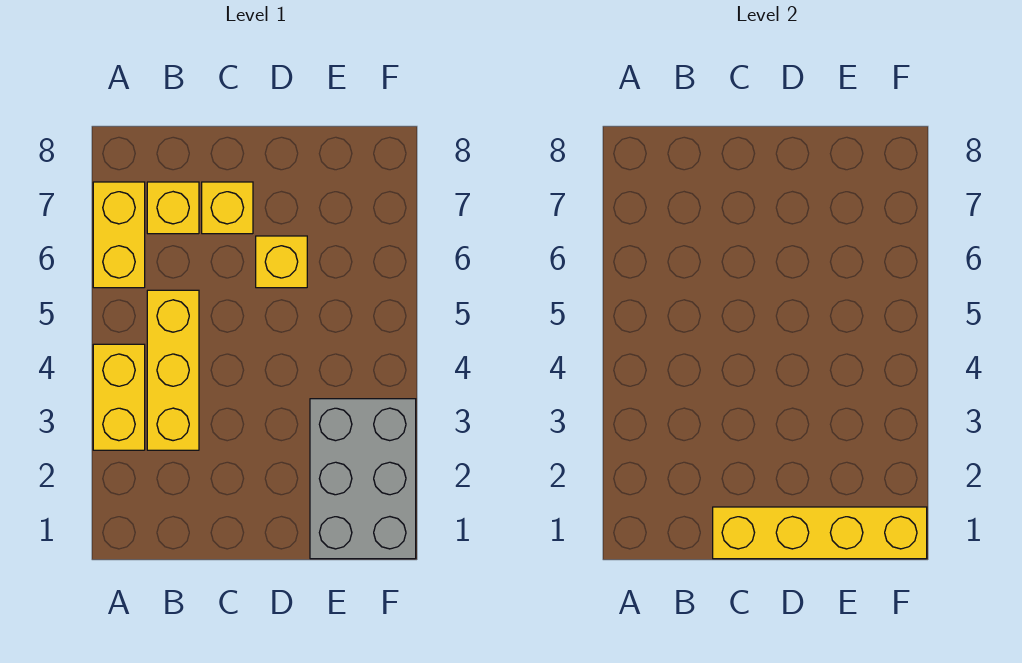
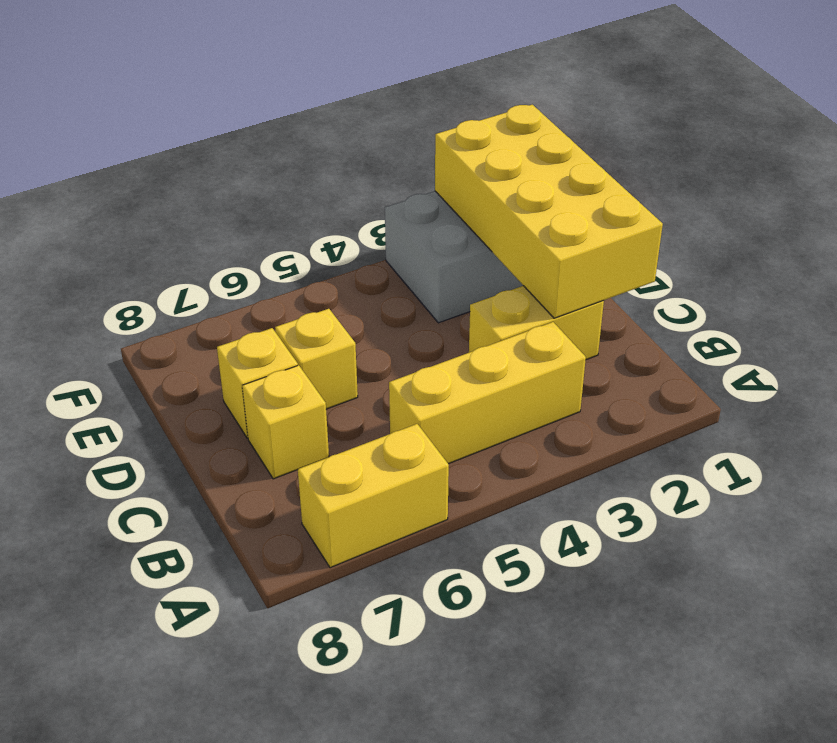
yellow brick A3:A4 level 1 -> yellow brick C2:C3 level 1
yellow brick B7 level 1 -> yellow brick D7 level 1
yellow brick C1:F1 level 2 -> yellow brick C1:F2 level 2

